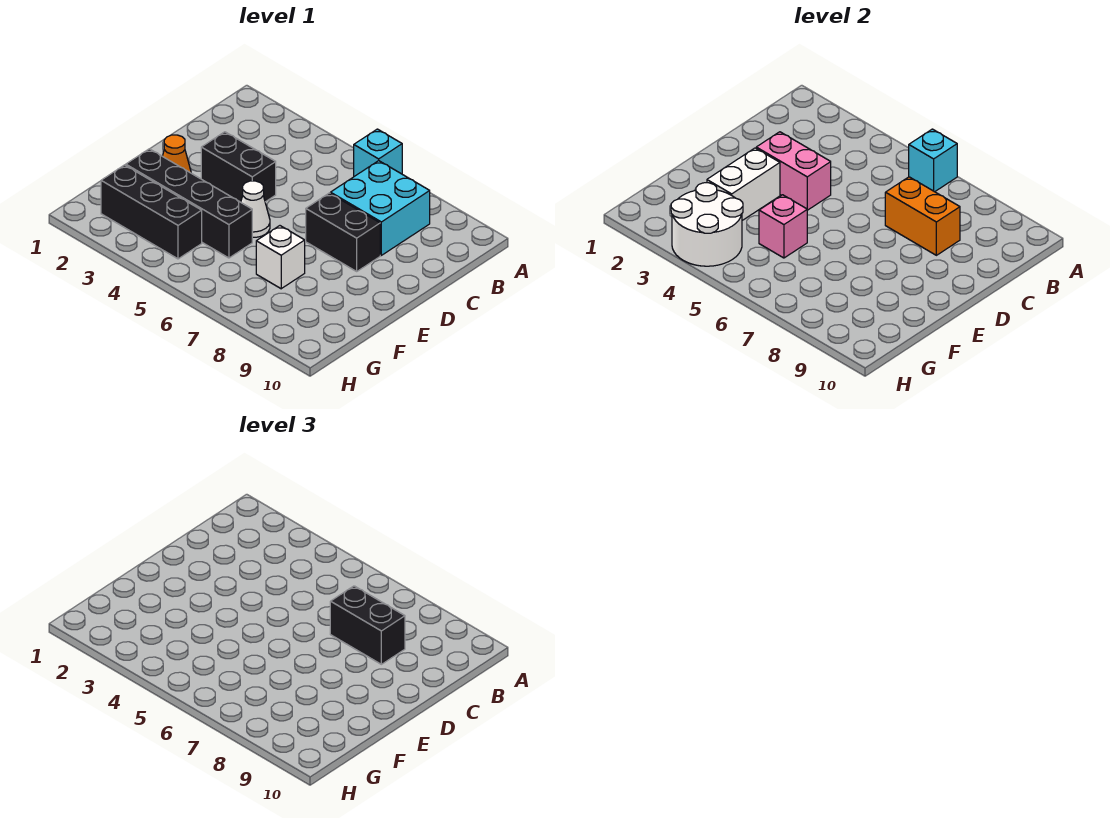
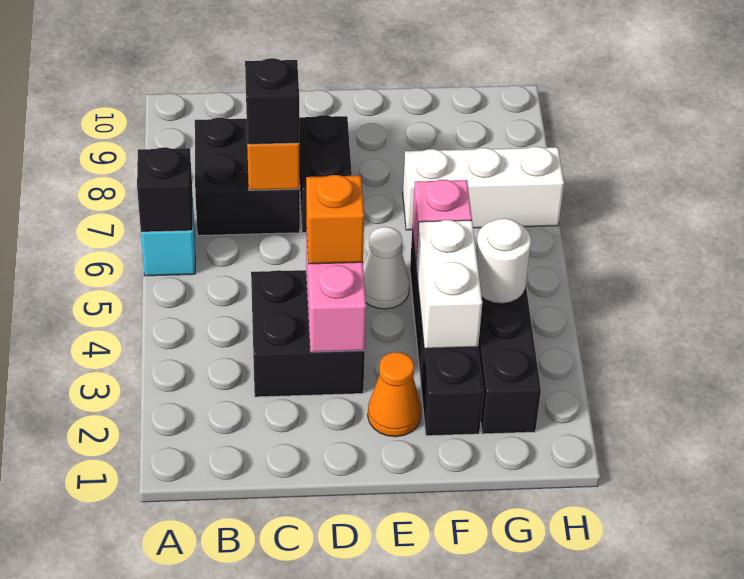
cyan brick A6 level 2 -> black brick A6 level 2
cyan brick B7:C8 level 1 -> black brick B7:C8 level 1
black brick C7:C8 level 3 -> black brick C7 level 3
black brick D3:D4 level 1 -> black brick C3:D4 level 1
none -> orange brick D4 level 3
white brick E3:F3 level 2 -> white brick F3:F4 level 2
white brick F7 level 1 -> white brick F7:H7 level 1
white round brick G3:H4 level 2 -> white round brick G4 level 2

